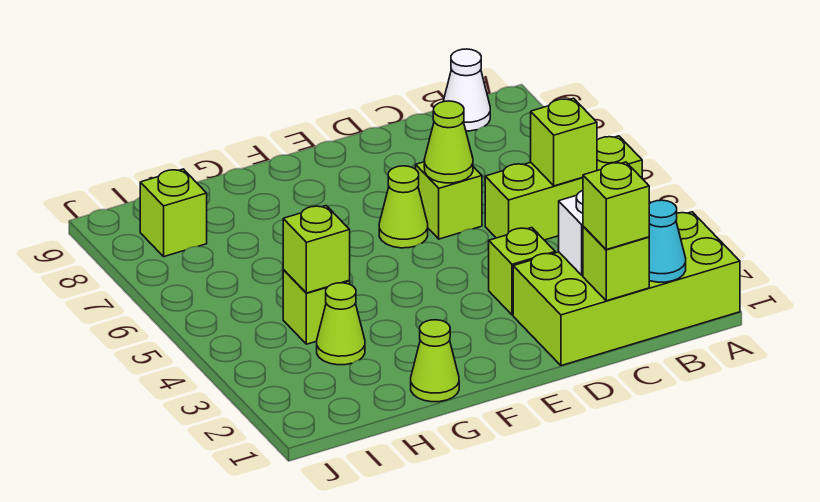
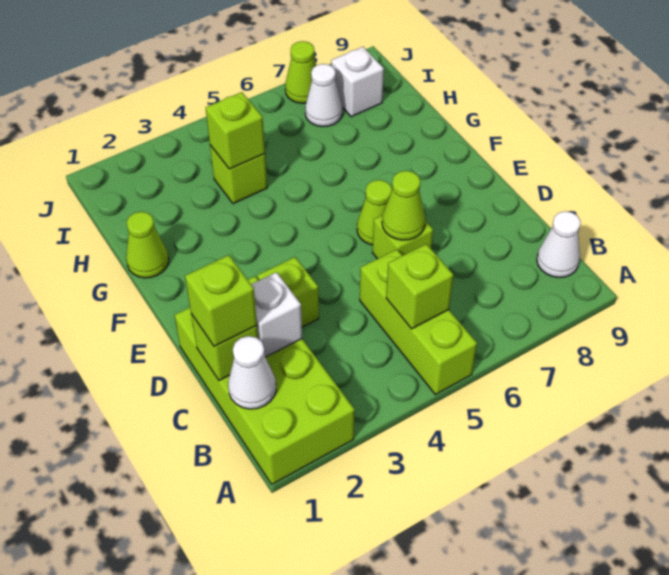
cyan cone B1 level 2 -> white cone B1 level 2
lime cone H3 level 1 -> lime cone J7 level 1
none -> white cone I7 level 1
lime brick I8 level 1 -> white brick I8 level 1

